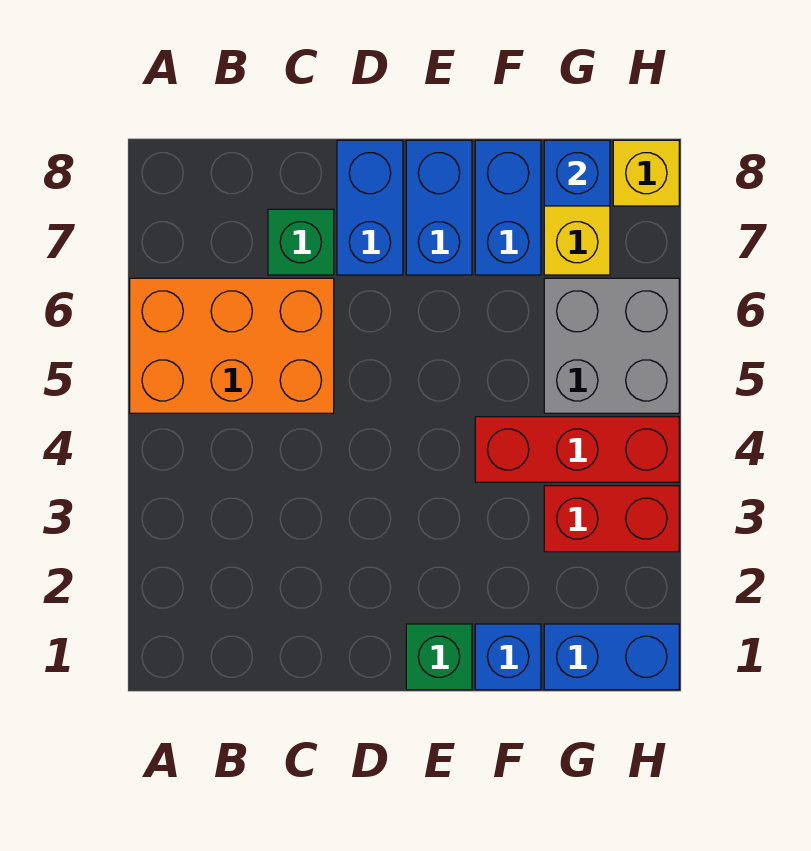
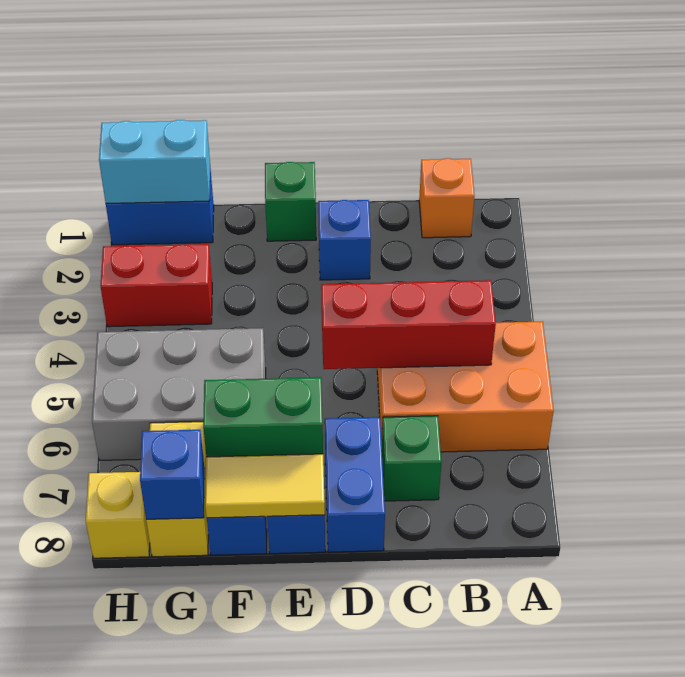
none -> orange brick B1 level 1
none -> green brick E7:F7 level 2
none -> yellow tile E8:F8 level 2
blue brick F1 level 1 -> blue brick D2 level 1
red brick F4:H4 level 1 -> red brick B5:D5 level 2
none -> cyan brick G1:H1 level 2
grey brick G5:H6 level 1 -> grey brick F5:H6 level 1

